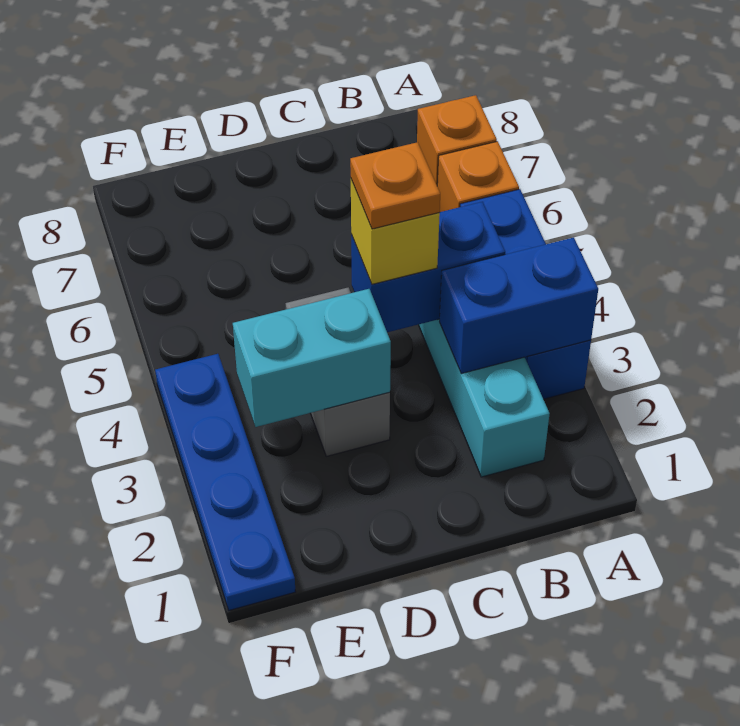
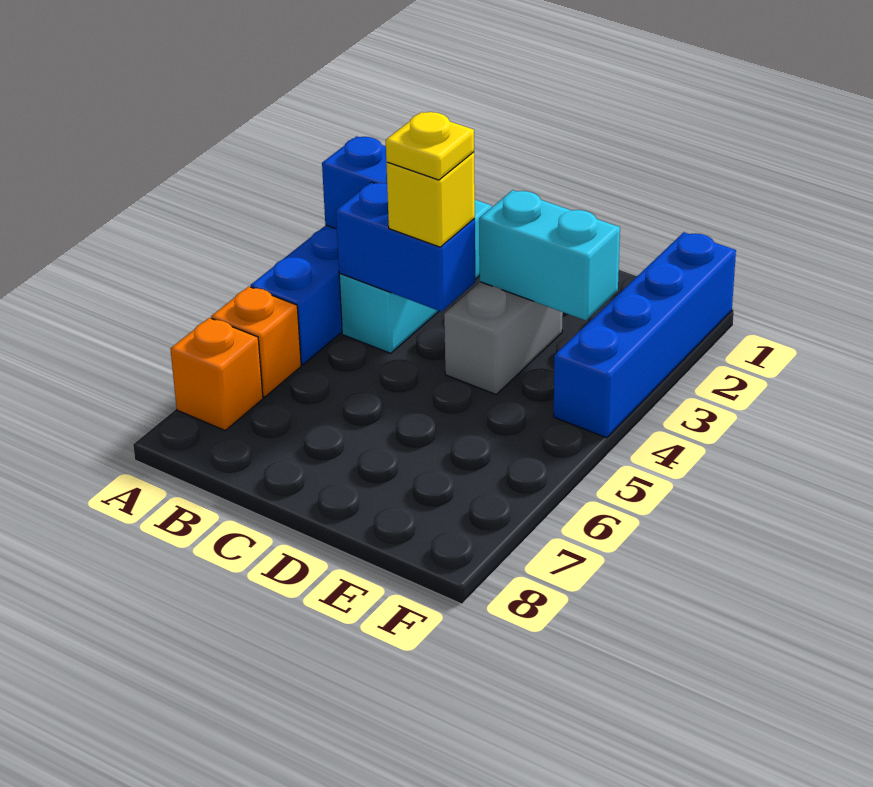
orange plate C4 level 4 -> yellow plate C4 level 4
blue plate F1:F4 level 1 -> blue brick F1:F4 level 1

